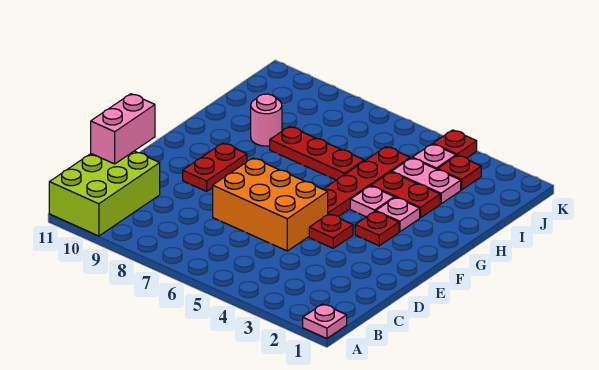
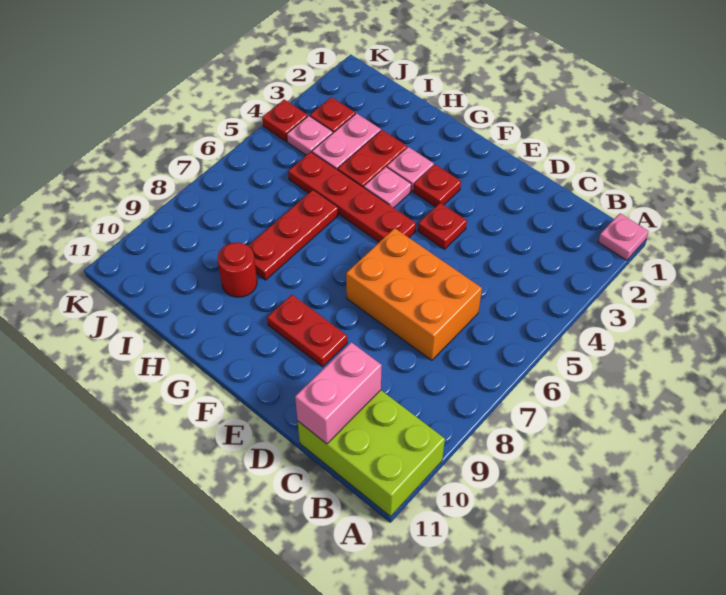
pink brick C11:D11 level 2 -> pink brick C10:C11 level 2
orange brick D5:E7 level 1 -> orange brick C6:E7 level 1
pink round brick H9 level 1 -> red round brick H9 level 1

